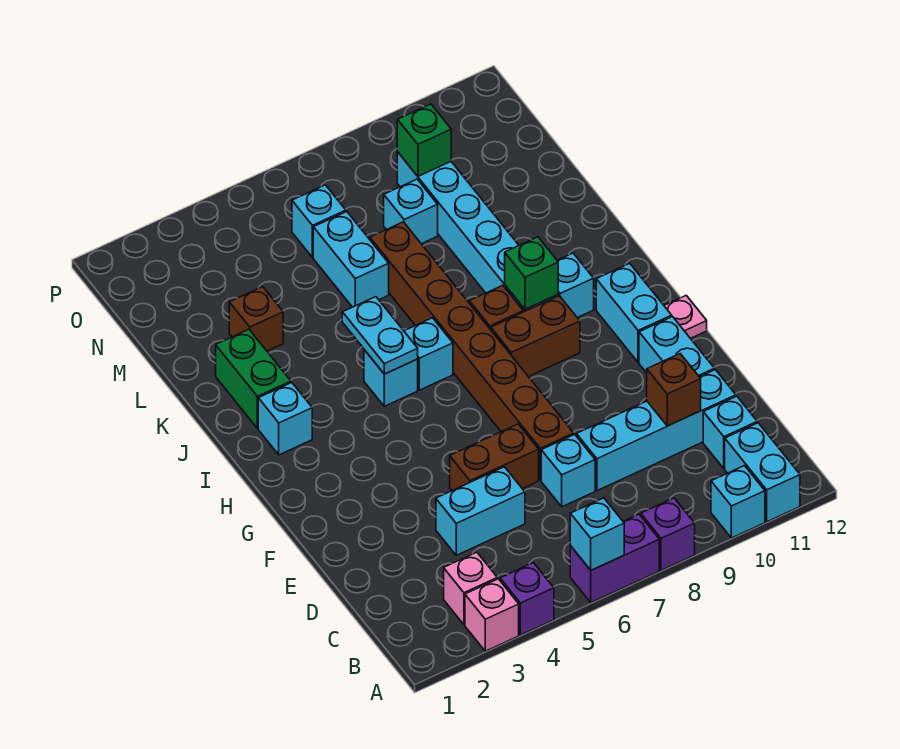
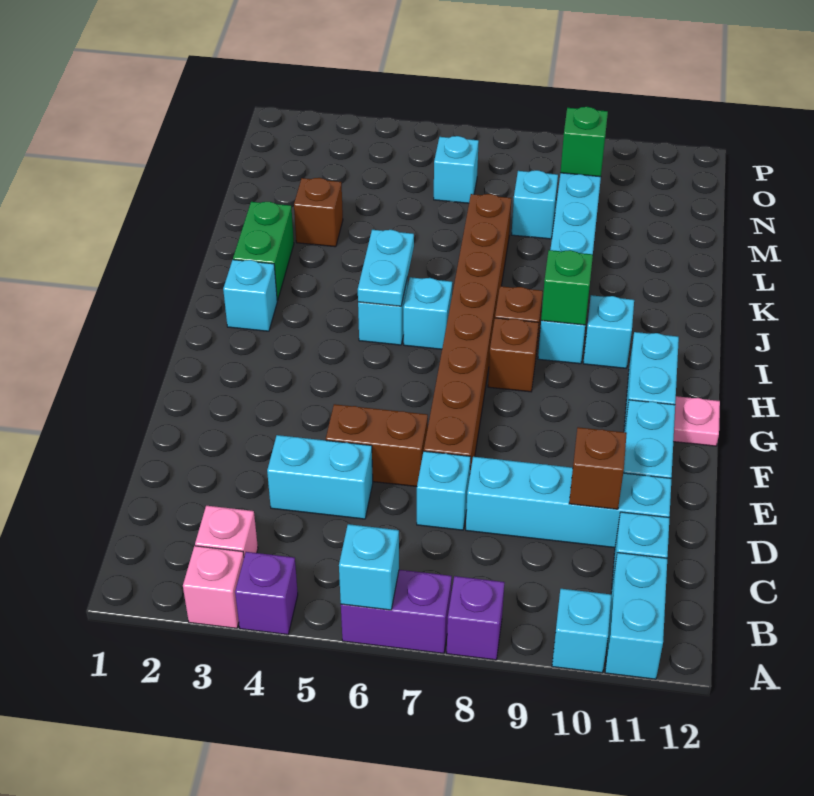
brown brick H8:H9 level 1 -> brown brick H8 level 1
cyan brick L6:M6 level 1 -> none

